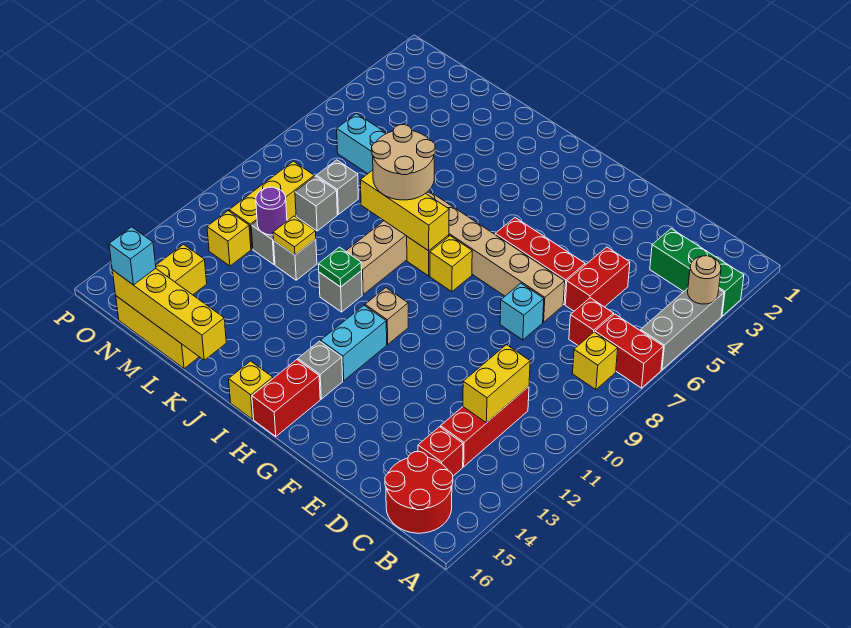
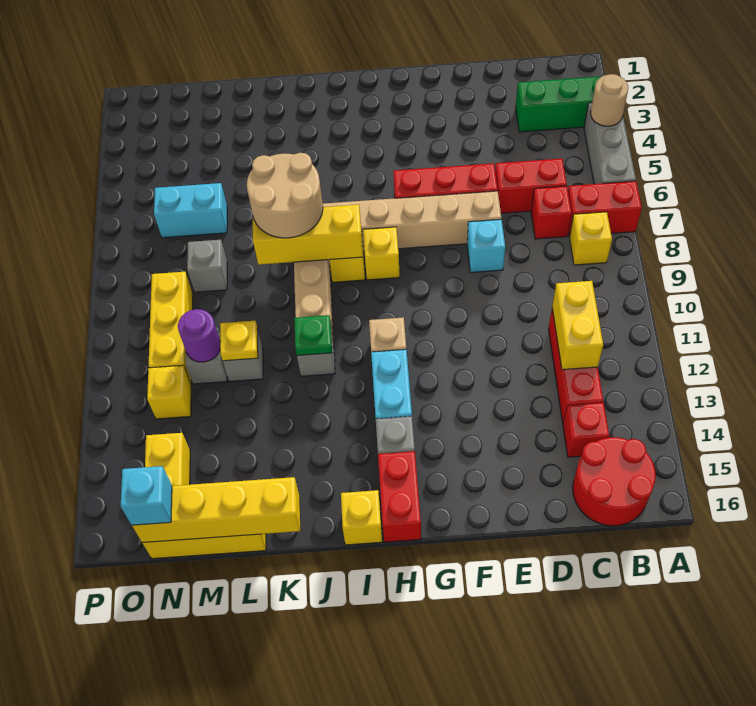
red brick D5:D6 level 1 -> red brick C6:D6 level 1
grey brick M9 level 1 -> none

